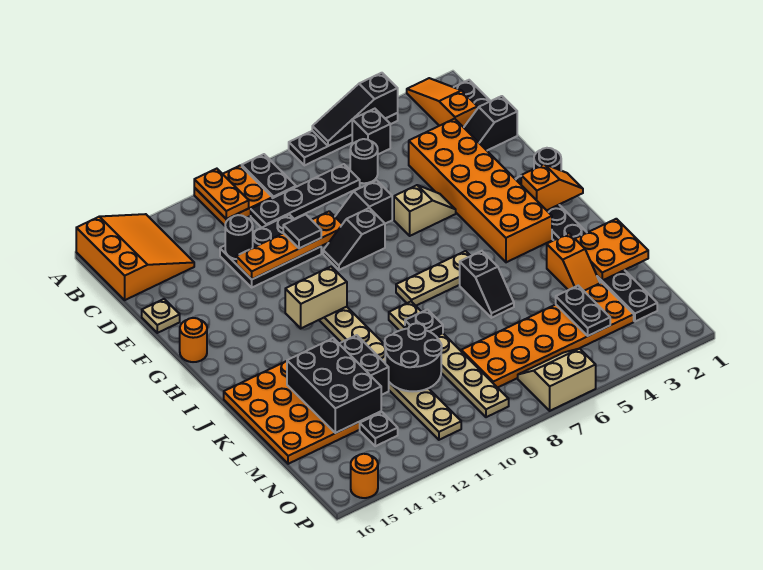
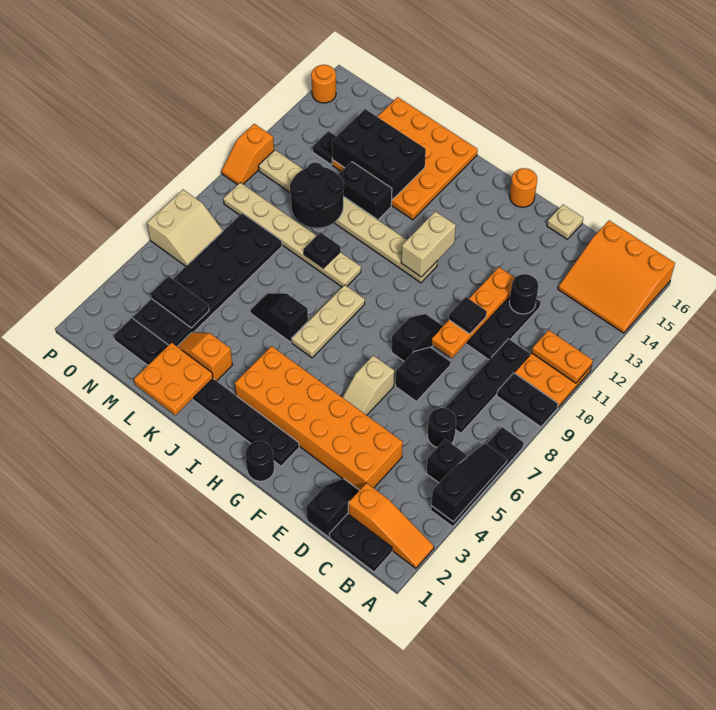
orange slope H1:H2 level 2 top 2 -> orange slope P10:P11 level 1 top 11
orange plate M3:N8 level 1 -> black plate M3:N8 level 1

